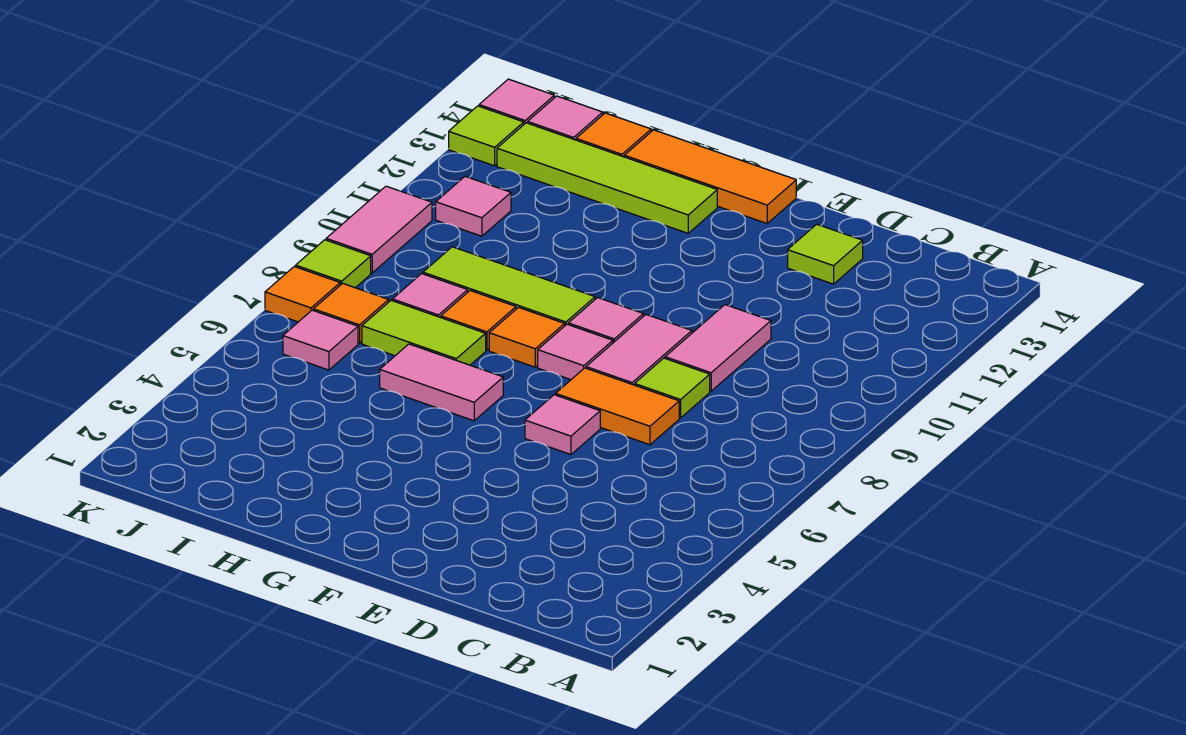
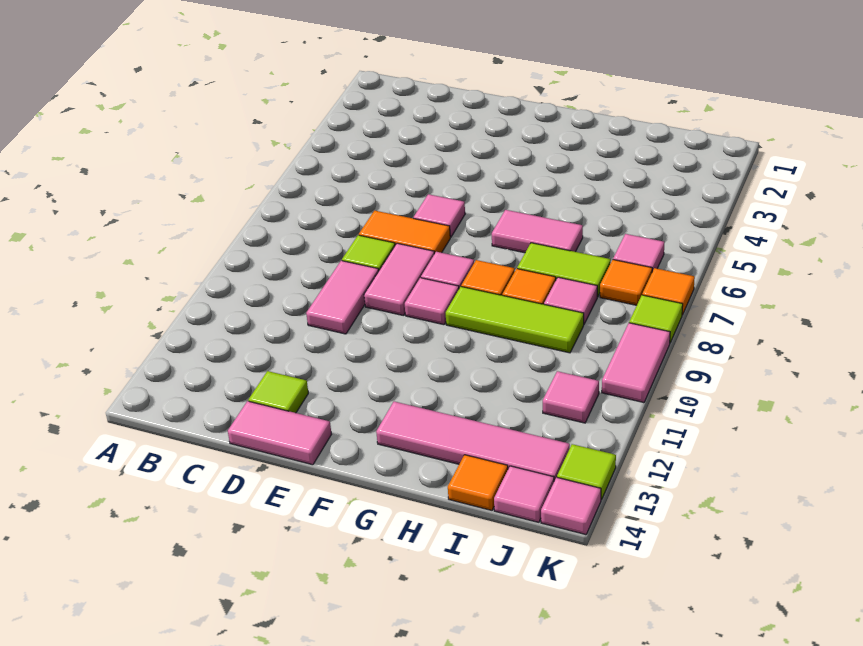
none -> pink tile D14:E14 level 1
orange tile F14:H14 level 1 -> none
lime tile G13:J13 level 1 -> pink tile G13:J13 level 1

